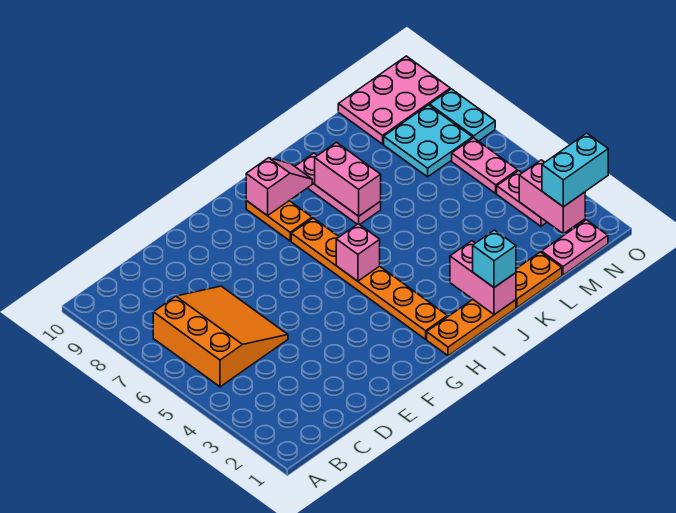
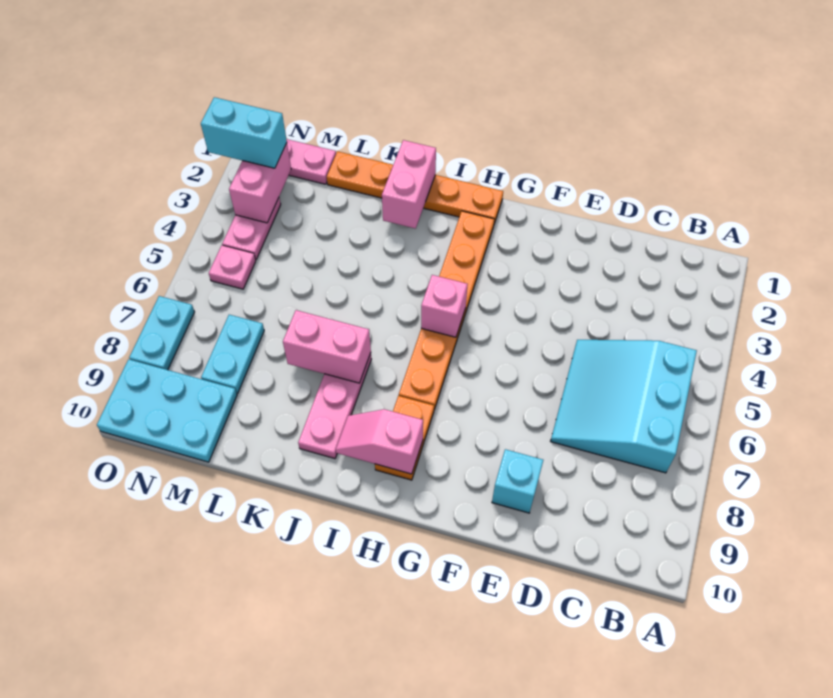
orange slope B5:D7 level 1 top B -> cyan slope B5:D7 level 1 top B
cyan brick J1 level 3 -> cyan brick E9 level 1
pink brick J7:J8 level 2 -> pink brick J7:K7 level 2
cyan plate M7:N8 level 1 -> cyan plate M7:M8 level 1
pink plate M9:O10 level 1 -> cyan plate M9:O10 level 1
pink plate N5:N6 level 1 -> pink plate N5 level 1

